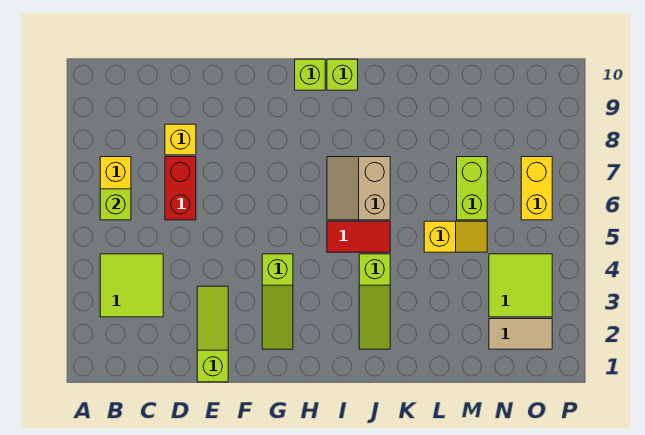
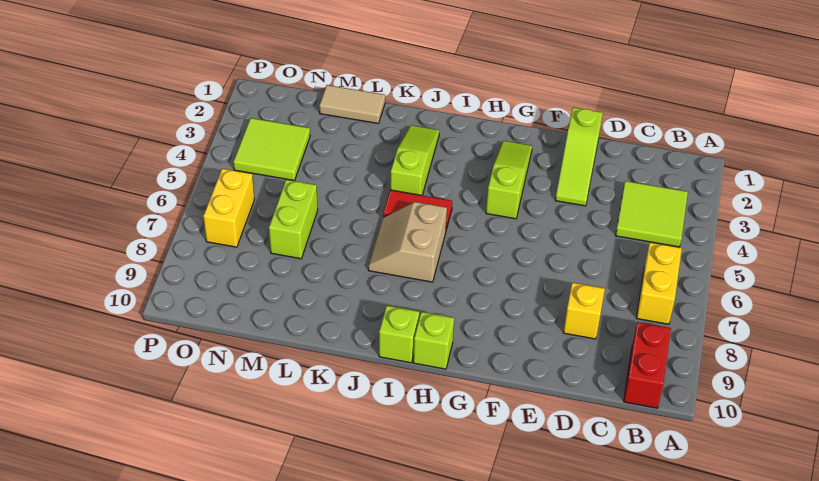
lime brick B6 level 2 -> none
red brick D6:D7 level 1 -> red brick B9:B10 level 1
tan slope I6:J7 level 1 top J -> tan slope I6:J7 level 1 top I
yellow slope L5:M5 level 1 top L -> none
tan tile N2:O2 level 1 -> tan tile L1:M1 level 1

